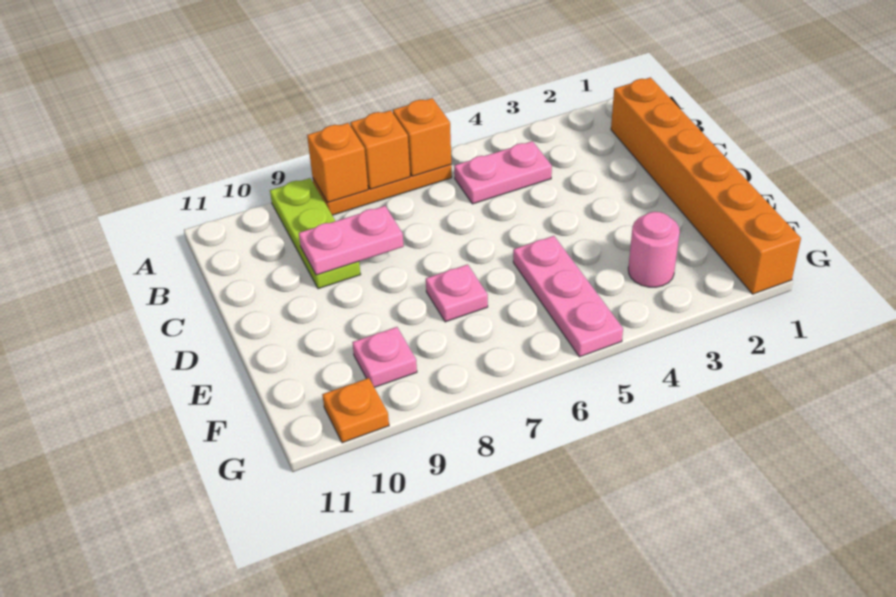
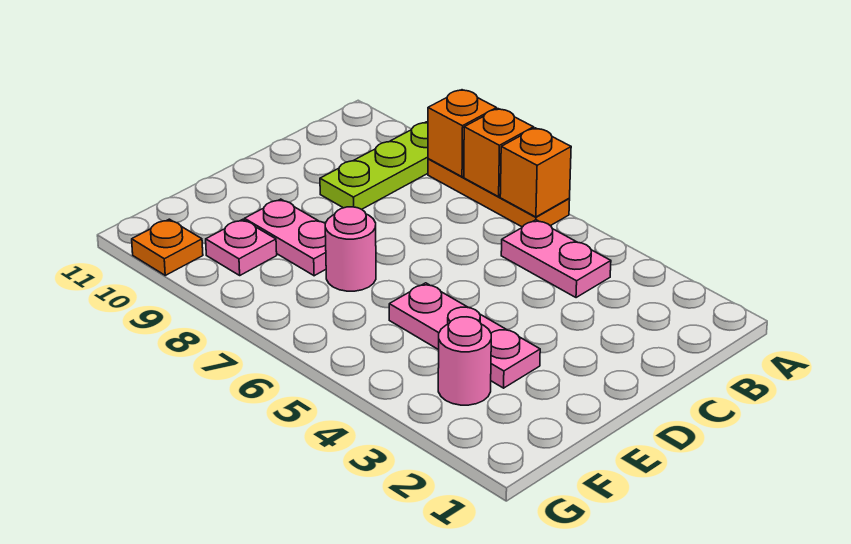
orange brick B1:G1 level 1 -> none
pink plate C8:C9 level 2 -> pink plate E8:E9 level 1
pink plate E5:G5 level 1 -> pink plate E3:E5 level 1
pink plate E7 level 1 -> pink round brick E7 level 1

